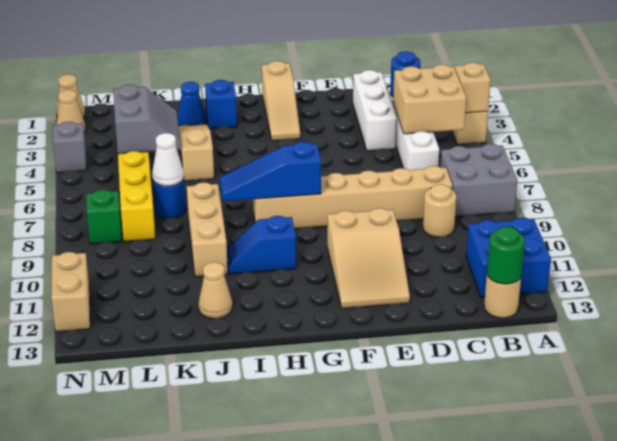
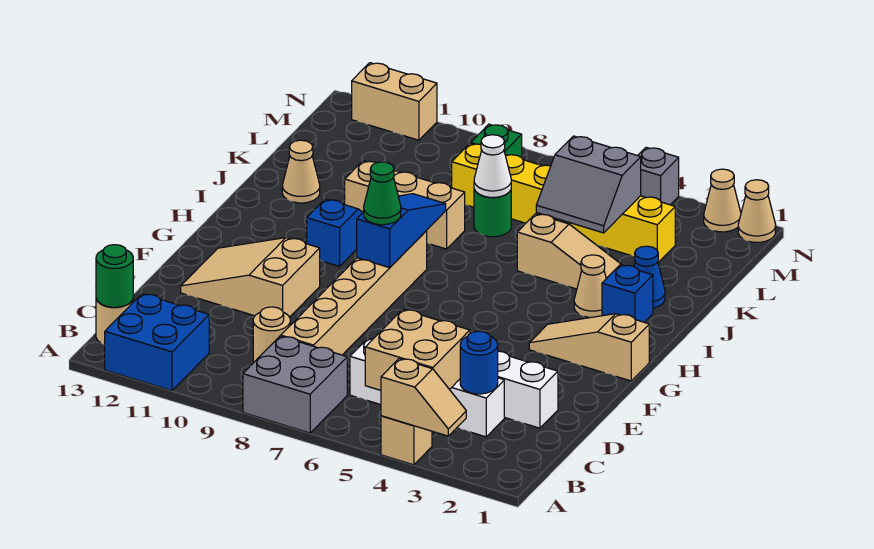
none -> green cone G8 level 3
none -> tan cone I3 level 1
blue round brick K7 level 1 -> green round brick K7 level 1

